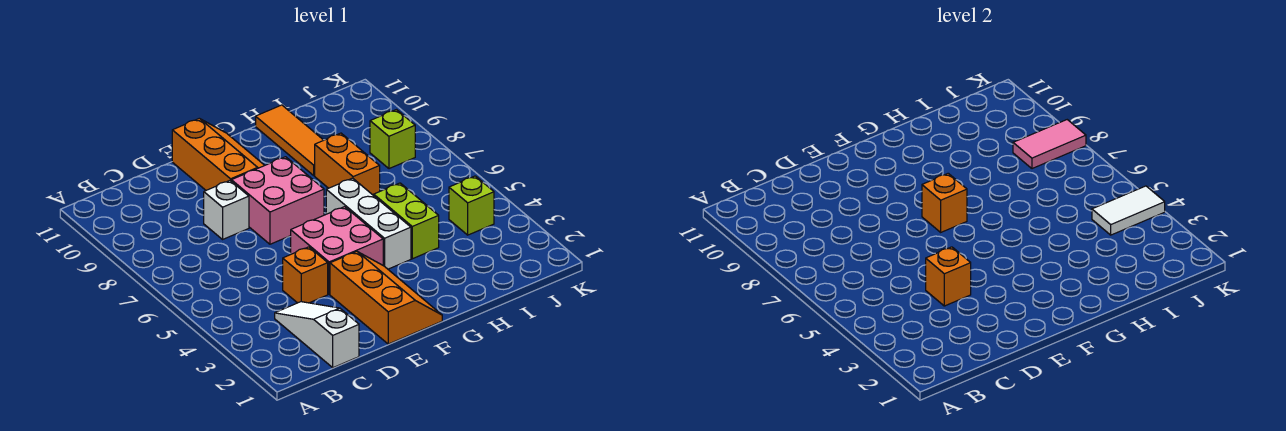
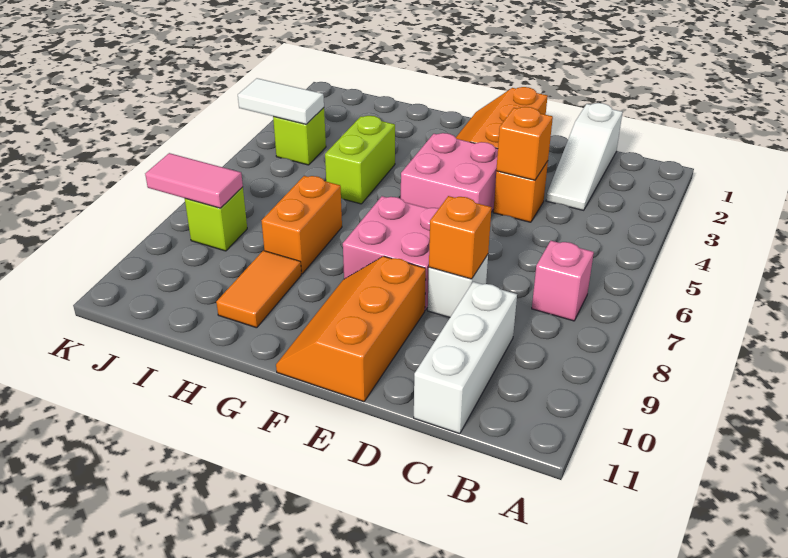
none -> pink brick B7 level 1
orange brick F7 level 2 -> orange brick D8 level 2
white brick G4:G6 level 1 -> white brick C9:C11 level 1
orange tile H9:H11 level 1 -> orange tile H9:H10 level 1

